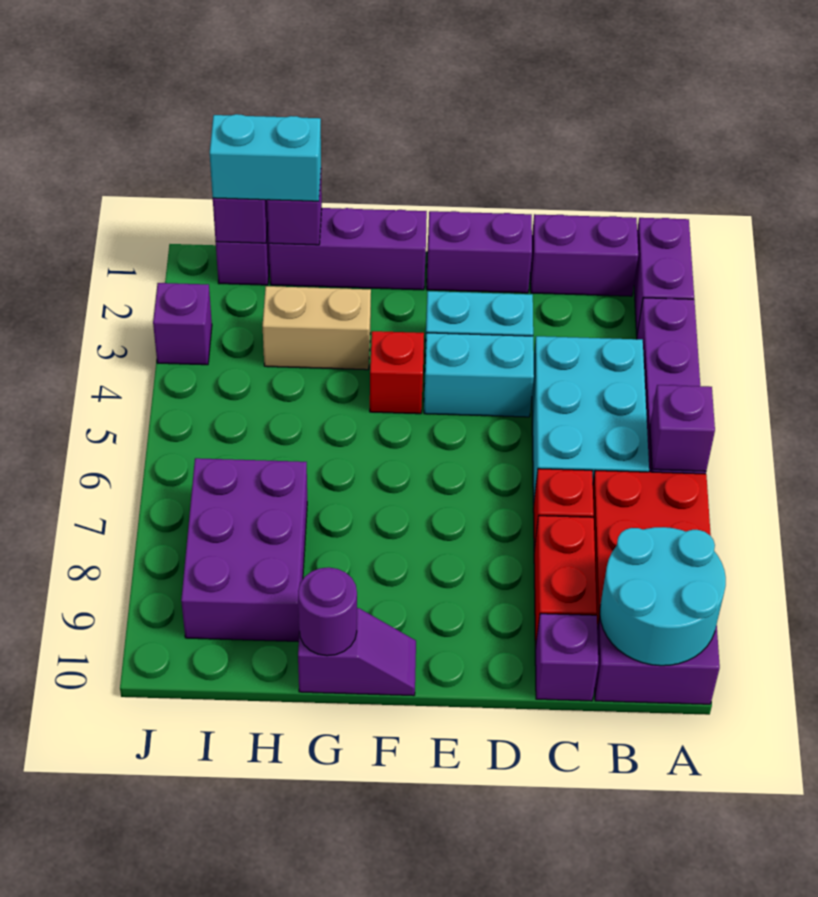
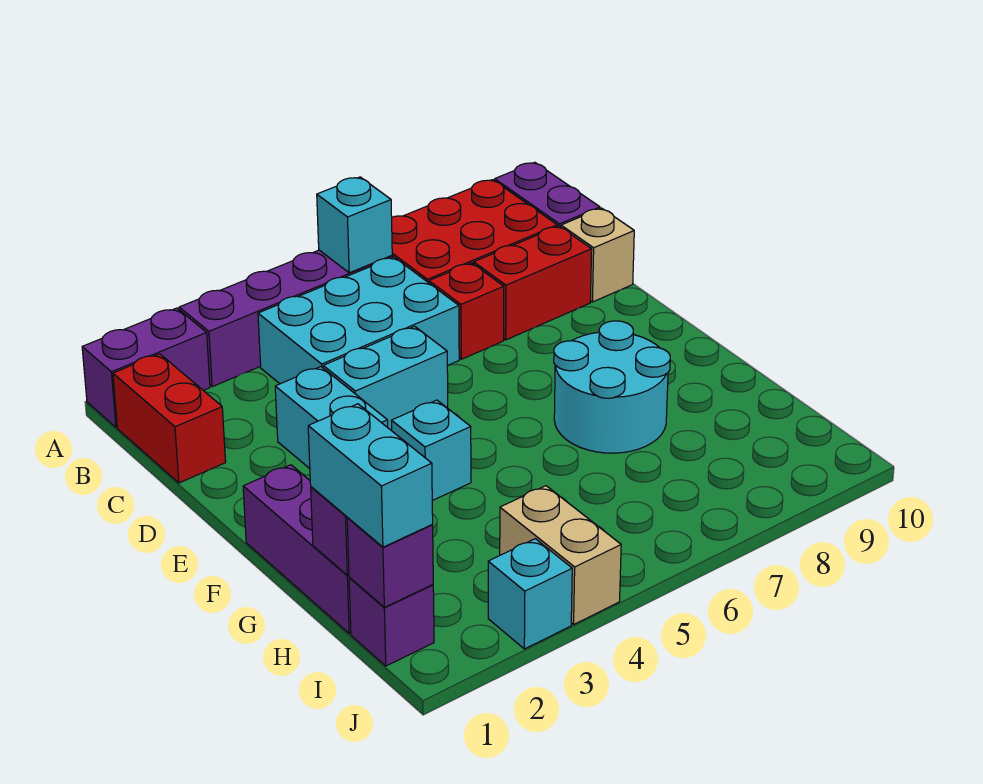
purple brick A6 level 2 -> cyan brick A6 level 2
cyan round brick A9:B10 level 2 -> cyan round brick F7:G8 level 1
purple brick B1:C1 level 1 -> red brick B1:C1 level 1
purple brick C10 level 1 -> tan brick C10 level 1
purple brick D1:E1 level 1 -> none
cyan brick D4:E4 level 1 -> cyan brick D4:D5 level 1
red brick F4 level 1 -> cyan brick F4 level 1
purple slope F10:G10 level 1 top G -> none
tan brick G3:H3 level 1 -> tan brick I4:J4 level 1
purple round brick G10 level 2 -> none
purple brick H7:I9 level 1 -> none
purple brick J3 level 1 -> cyan brick J3 level 1

